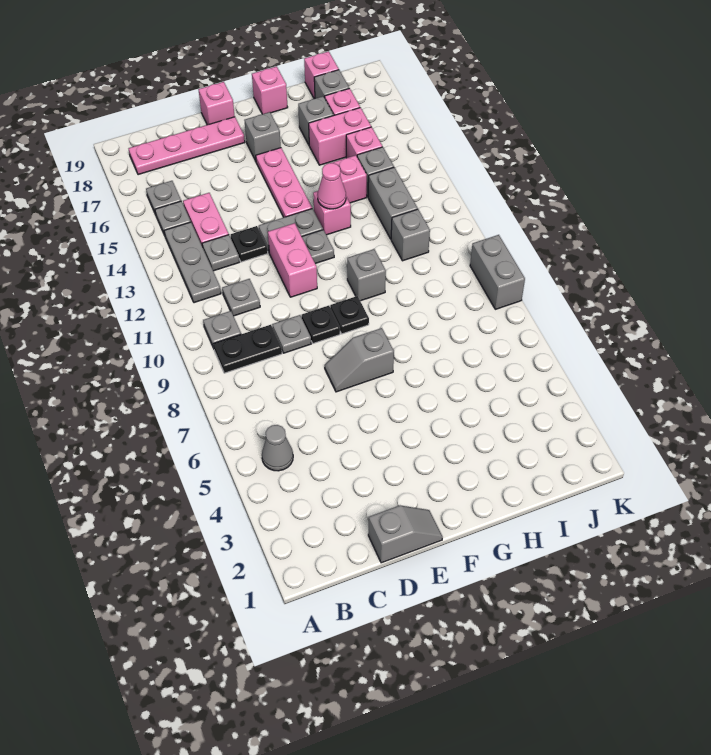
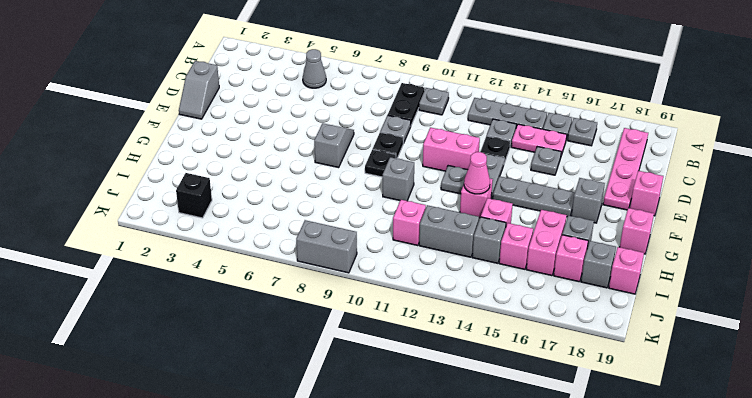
grey plate C11 level 1 -> grey plate D15 level 1
pink plate F14:F16 level 1 -> grey plate F14:F16 level 1
grey brick I11 level 1 -> pink brick I11 level 1
none -> black brick J3 level 1

